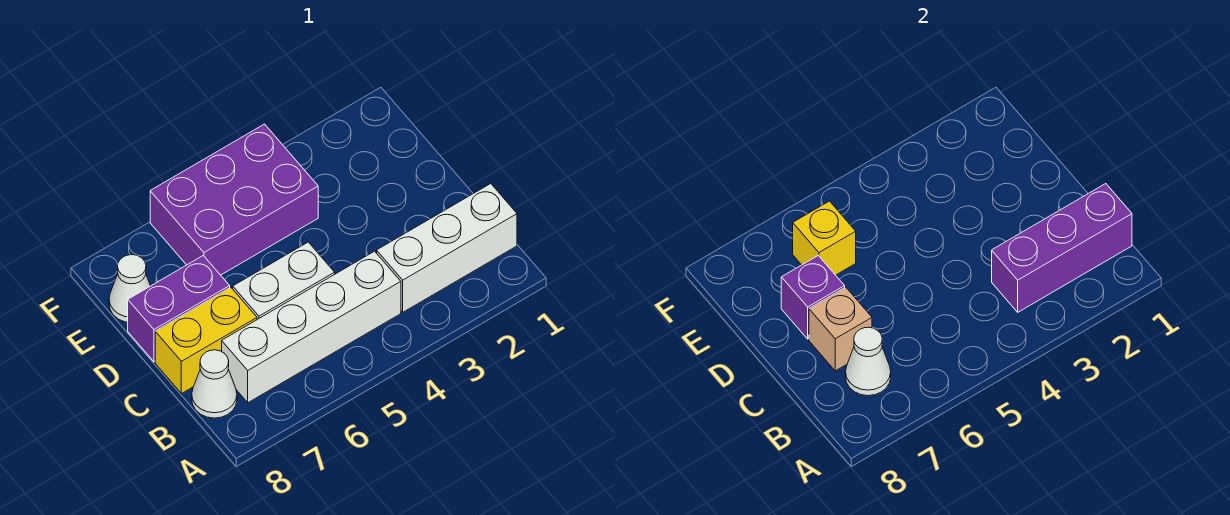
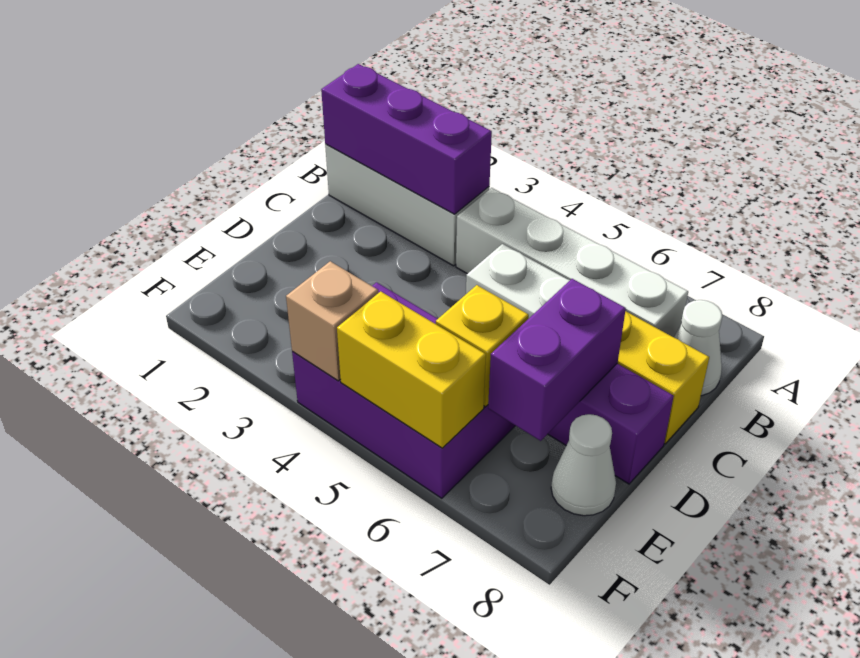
white cone B7 level 2 -> none
tan brick C7 level 2 -> tan brick F4 level 2
purple brick D7 level 2 -> purple brick D7:E7 level 2
none -> yellow brick F5:F6 level 2

